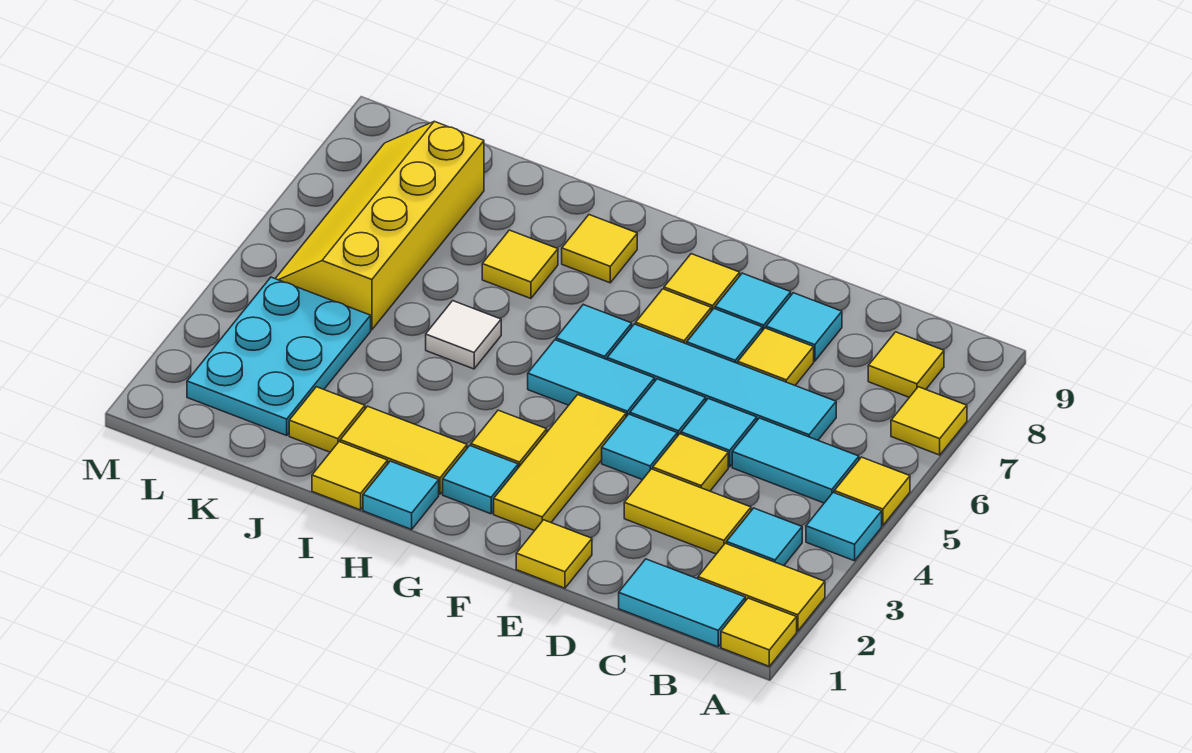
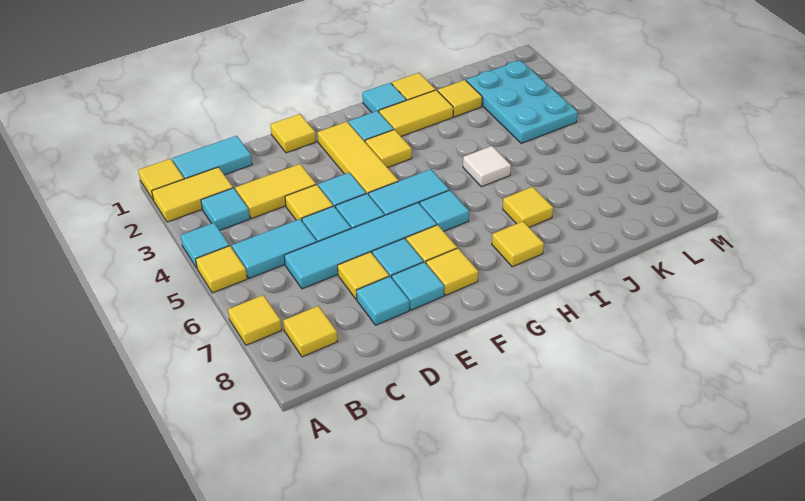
yellow slope K5:L8 level 1 top K -> none

